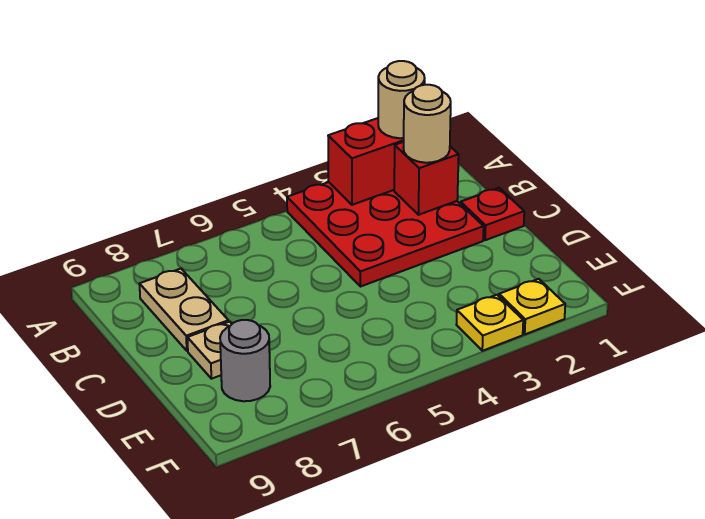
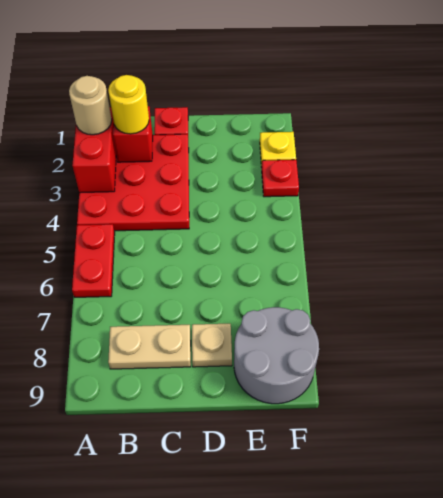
none -> red plate A5:A6 level 1
tan round brick B2 level 3 -> yellow round brick B2 level 3
grey round brick E8 level 1 -> grey round brick E8:F9 level 1
yellow plate F3 level 1 -> red plate F3 level 1

